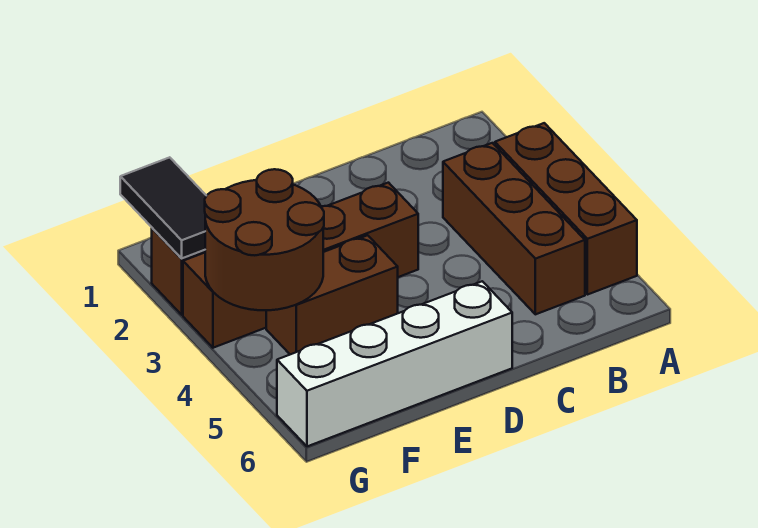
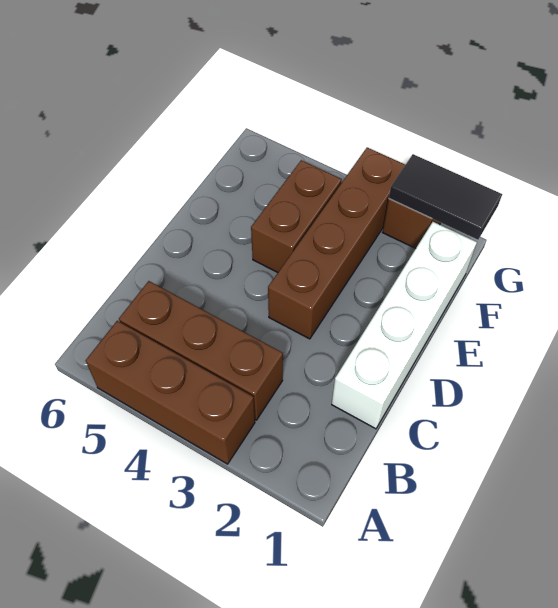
white brick D6:G6 level 1 -> white brick C1:F1 level 1
brown round brick F3:G4 level 2 -> none

